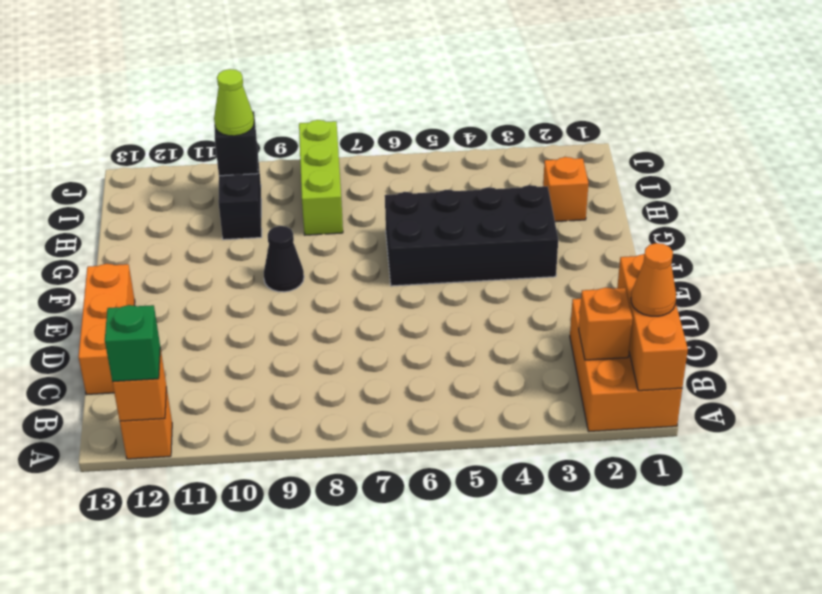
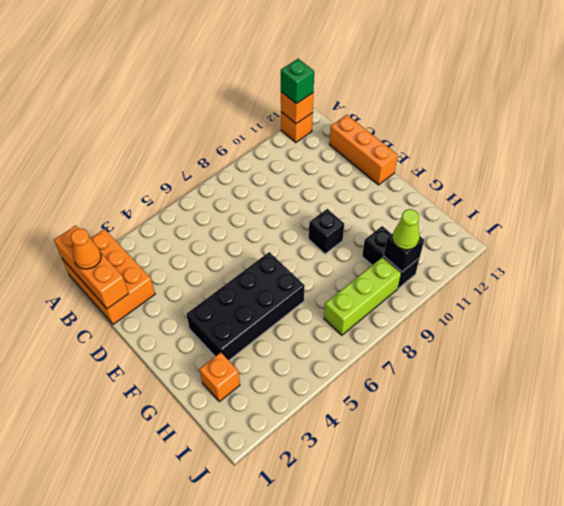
orange brick B2 level 2 -> none
black cone F9 level 1 -> black brick F9 level 1
lime brick H8:J8 level 1 -> lime brick I7:I9 level 1

